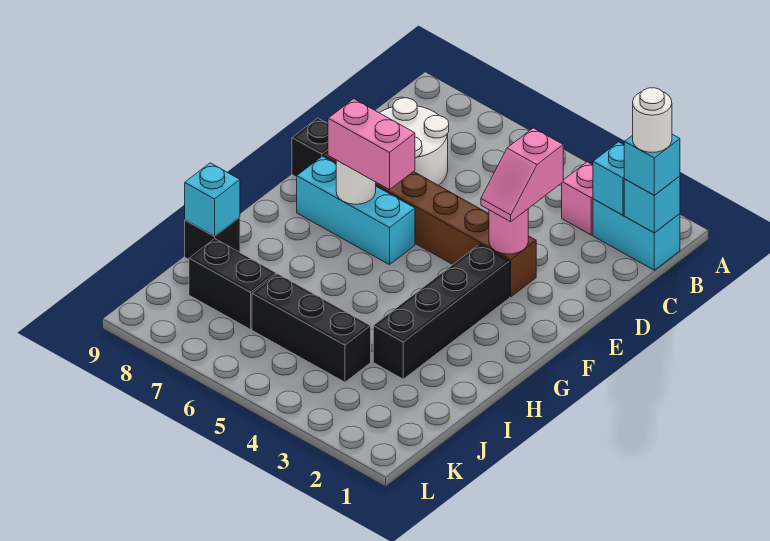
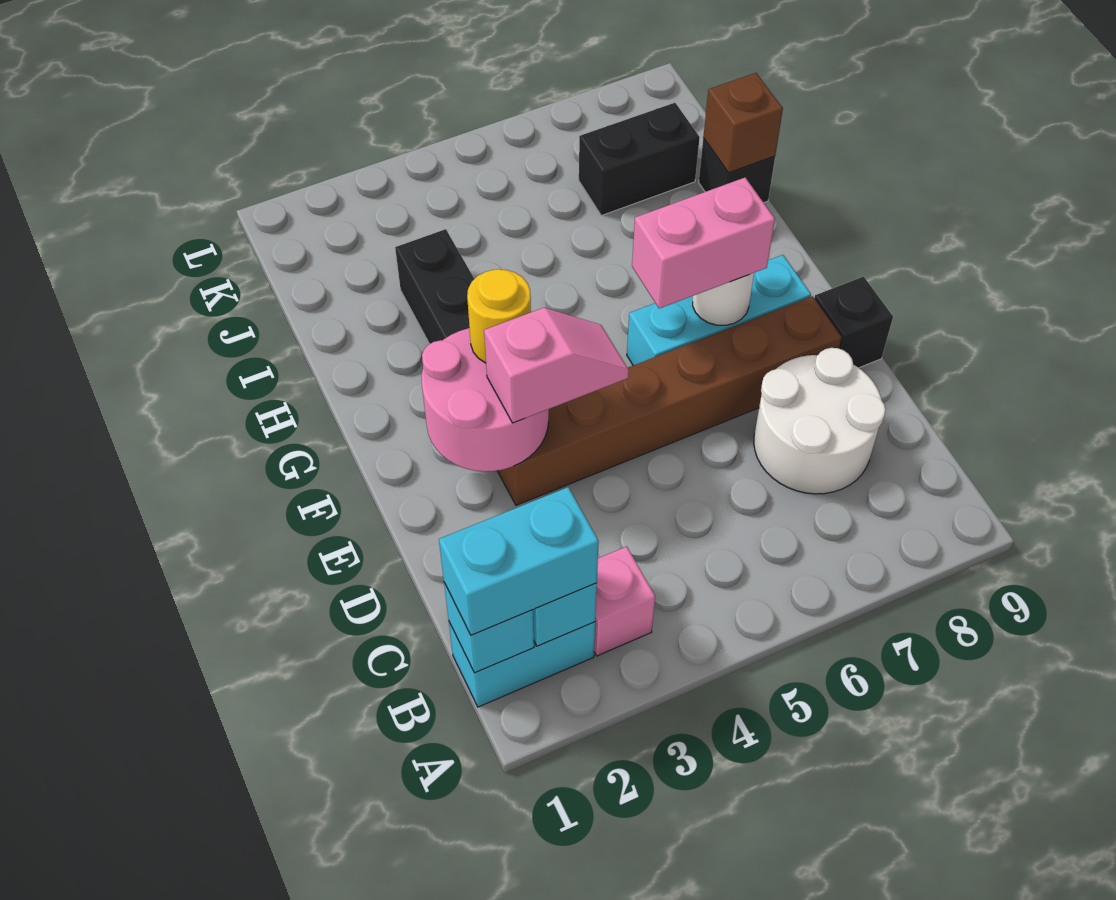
cyan brick B1 level 3 -> cyan brick B1:B2 level 3
white round brick B1 level 4 -> none
pink slope D3:E3 level 3 top D -> pink slope E3:E4 level 3 top 3
pink round brick E3 level 2 -> pink round brick E2:F3 level 2
none -> yellow round brick F3 level 3
cyan brick I9 level 2 -> brown brick I9 level 2
black brick J4:J6 level 1 -> none

